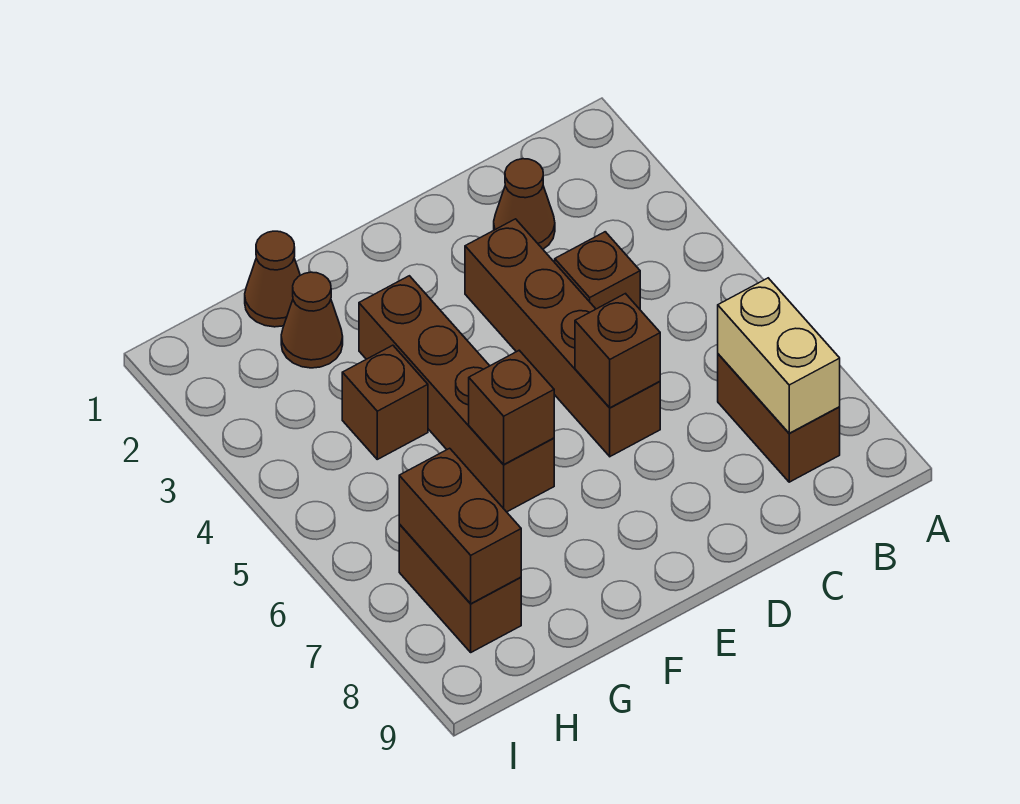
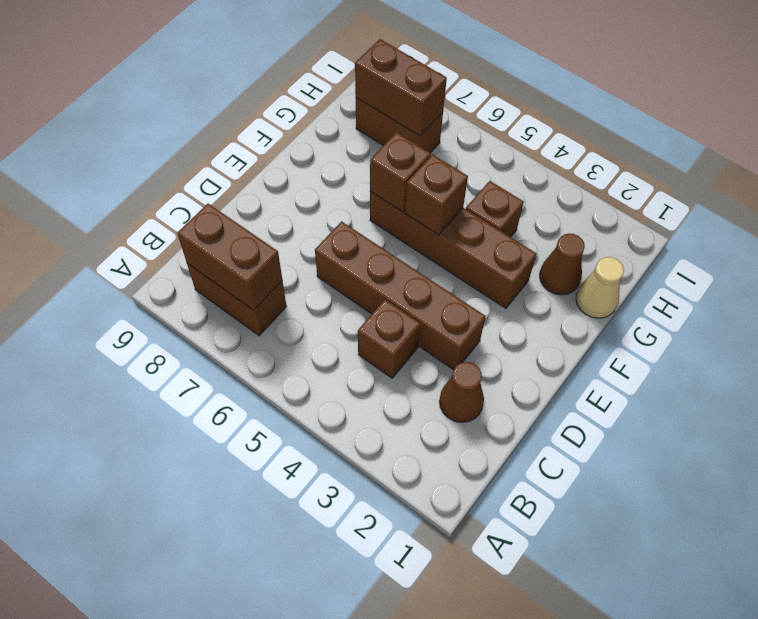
tan brick B7:B8 level 2 -> brown brick B7:B8 level 2
brown brick D6 level 2 -> brown brick F5 level 2
brown cone G1 level 1 -> tan cone G1 level 1

